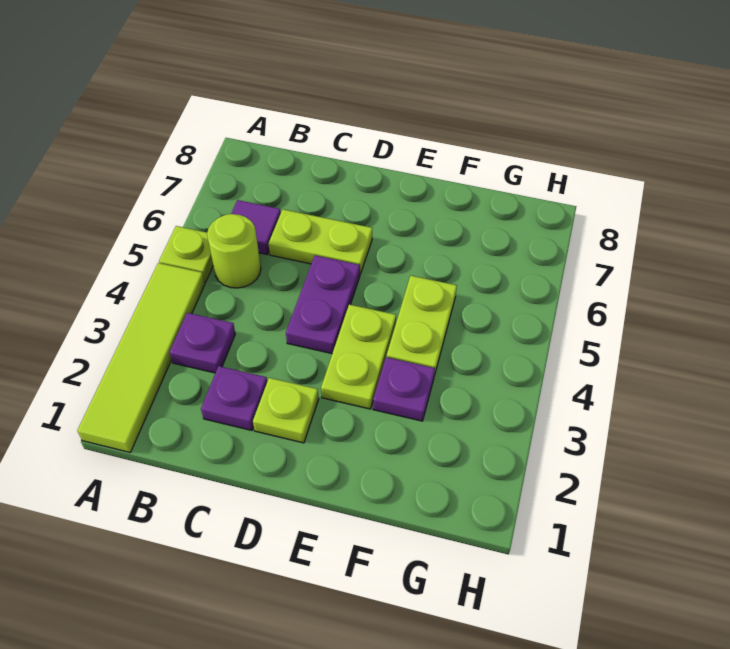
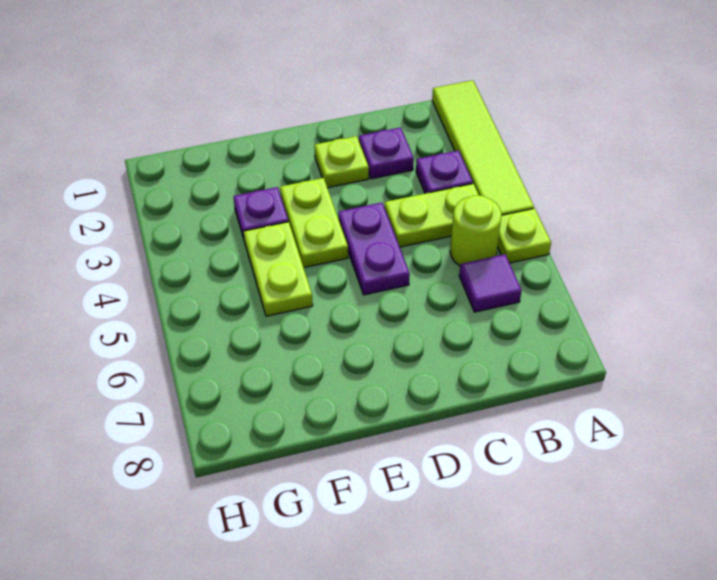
lime plate C6:D6 level 1 -> lime plate B4:C4 level 1

